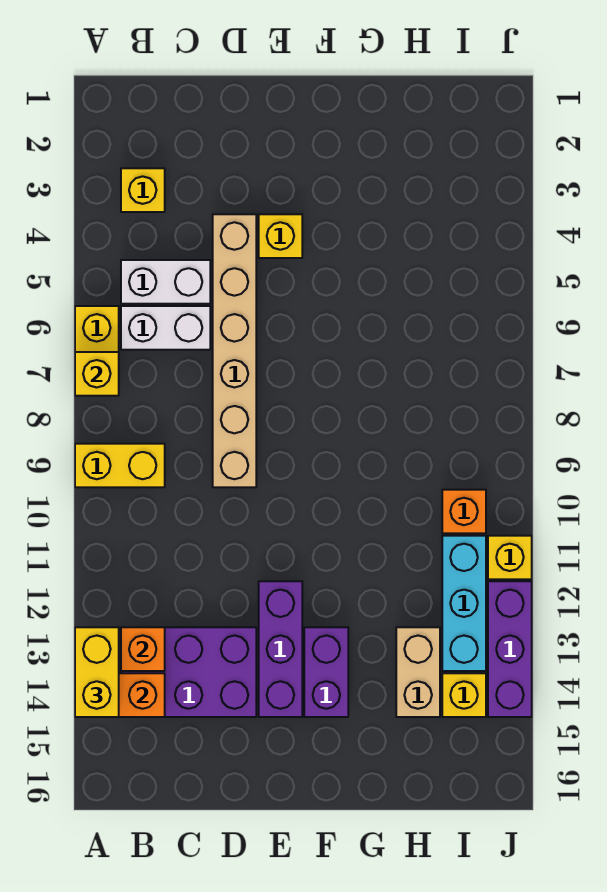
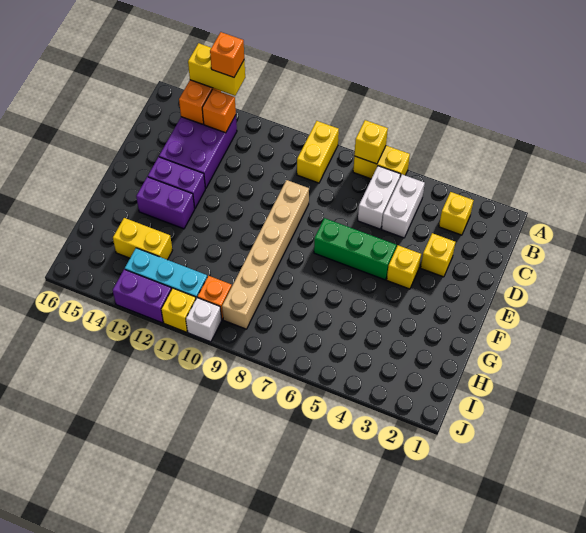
none -> orange brick A13 level 4
tan brick D4:D9 level 1 -> tan brick D9:I9 level 1
none -> green brick E5:E7 level 1
purple brick E12:E14 level 1 -> purple brick E13:E14 level 1
tan brick H13:H14 level 1 -> yellow brick H13:H14 level 1
yellow brick I14 level 1 -> yellow brick D3 level 1
none -> white brick J10 level 1
purple brick J12:J14 level 1 -> purple brick J12:J13 level 1

